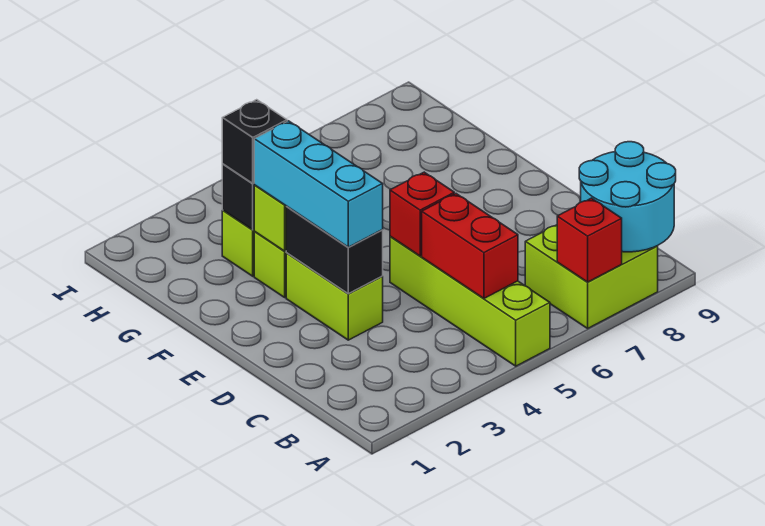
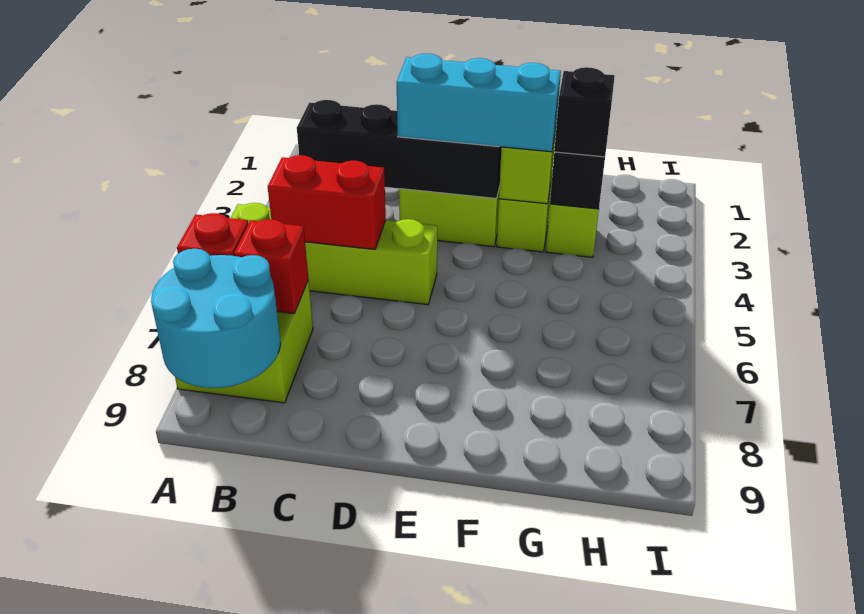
black brick D3:E3 level 2 -> black brick B3:E3 level 2
red brick D5 level 2 -> red brick B7 level 2

